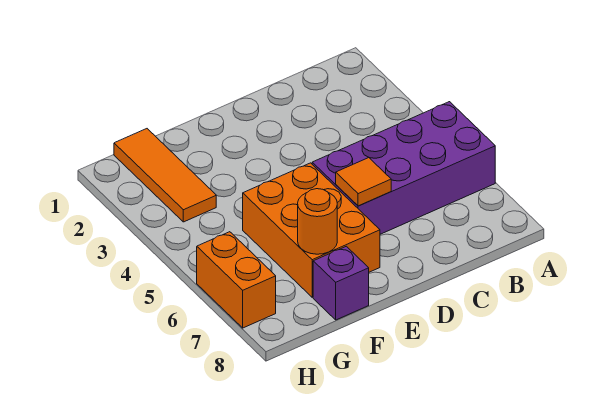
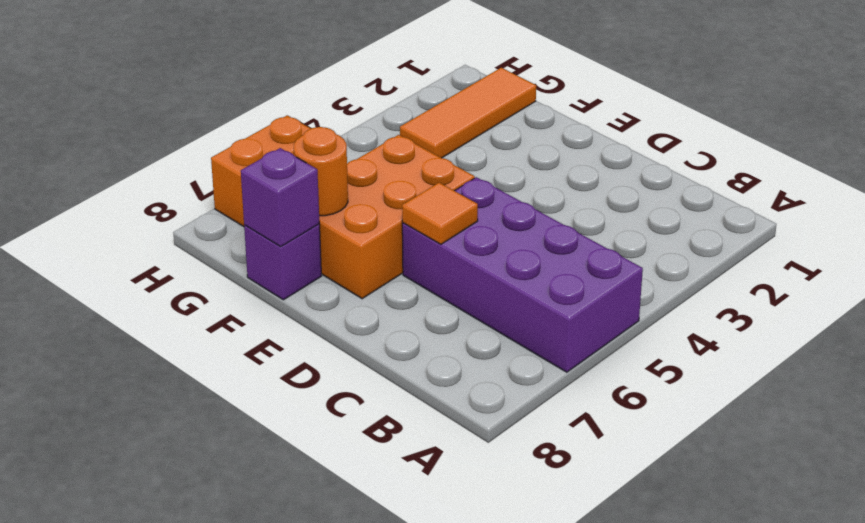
none -> purple brick F8 level 2

